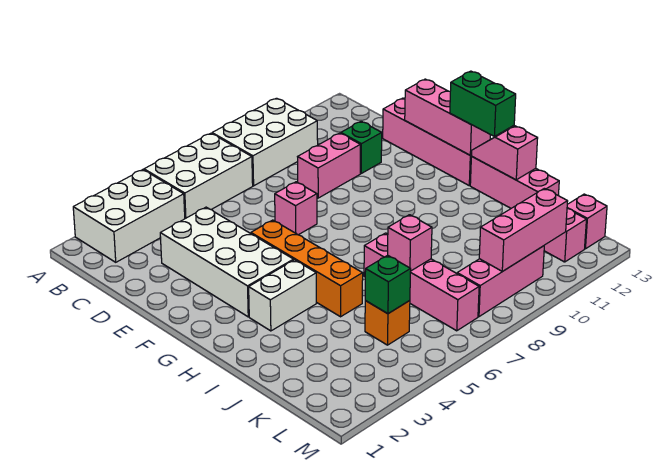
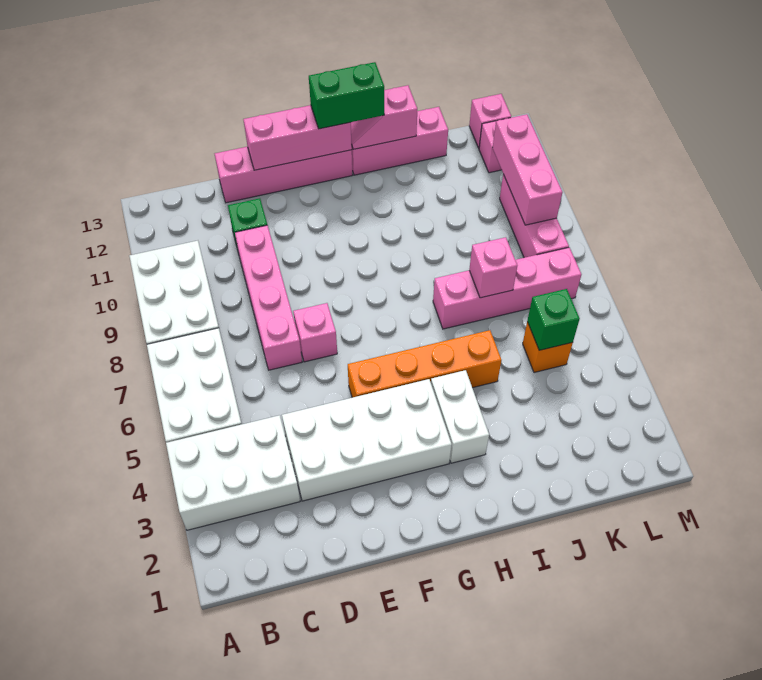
white brick A2:B4 level 1 -> white brick A3:C4 level 1
pink brick D9:D10 level 1 -> pink brick D7:D10 level 1

